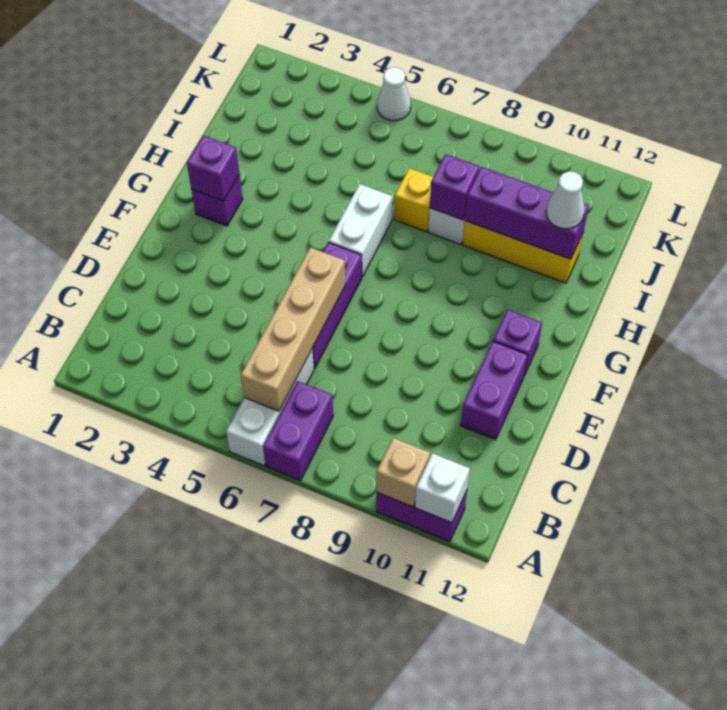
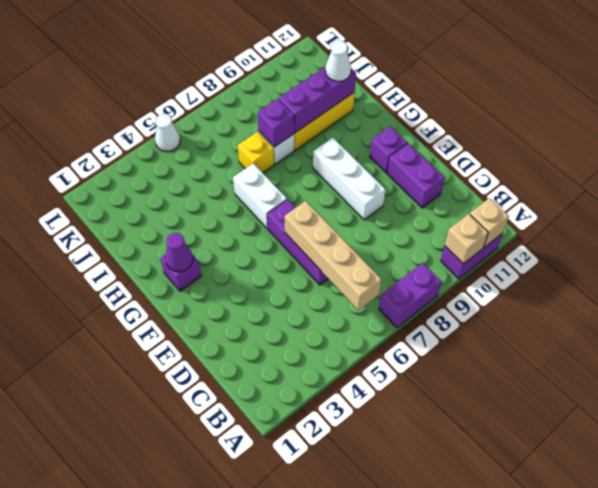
white brick A6:C6 level 1 -> white brick E9:G9 level 1
purple brick A7:B7 level 1 -> purple brick A7:A8 level 1
white brick A11 level 2 -> tan brick A11 level 2
purple brick G2 level 2 -> purple cone G2 level 2

